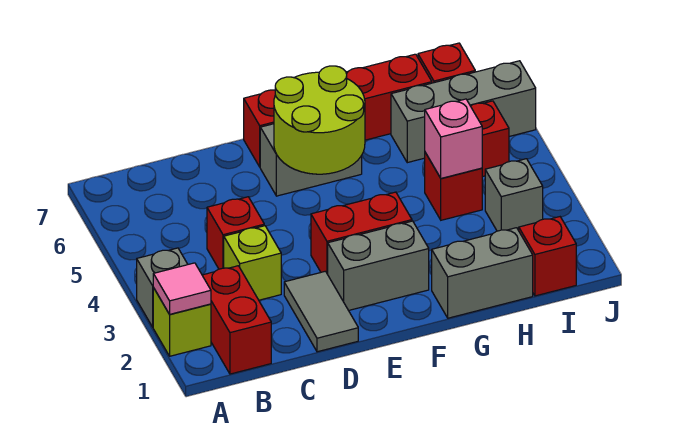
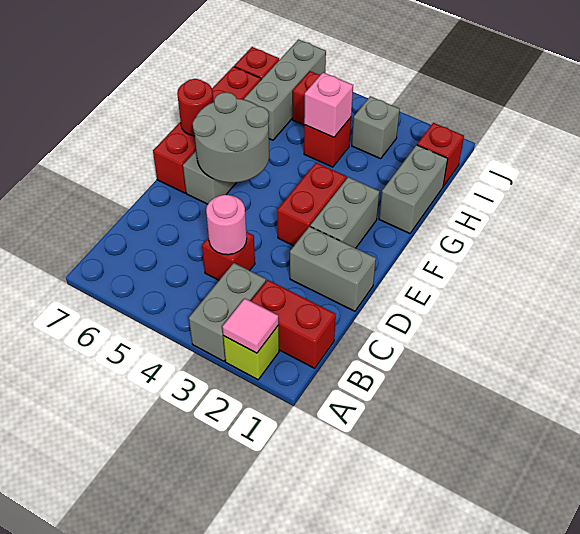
grey brick A3 level 1 -> grey brick A3:B3 level 1
lime brick C3 level 1 -> none
none -> pink round brick C4 level 2
grey tile D1:D2 level 1 -> grey brick D1:D2 level 1
lime round brick E5:F6 level 2 -> grey round brick E5:F6 level 2
none -> red round brick F7 level 2

